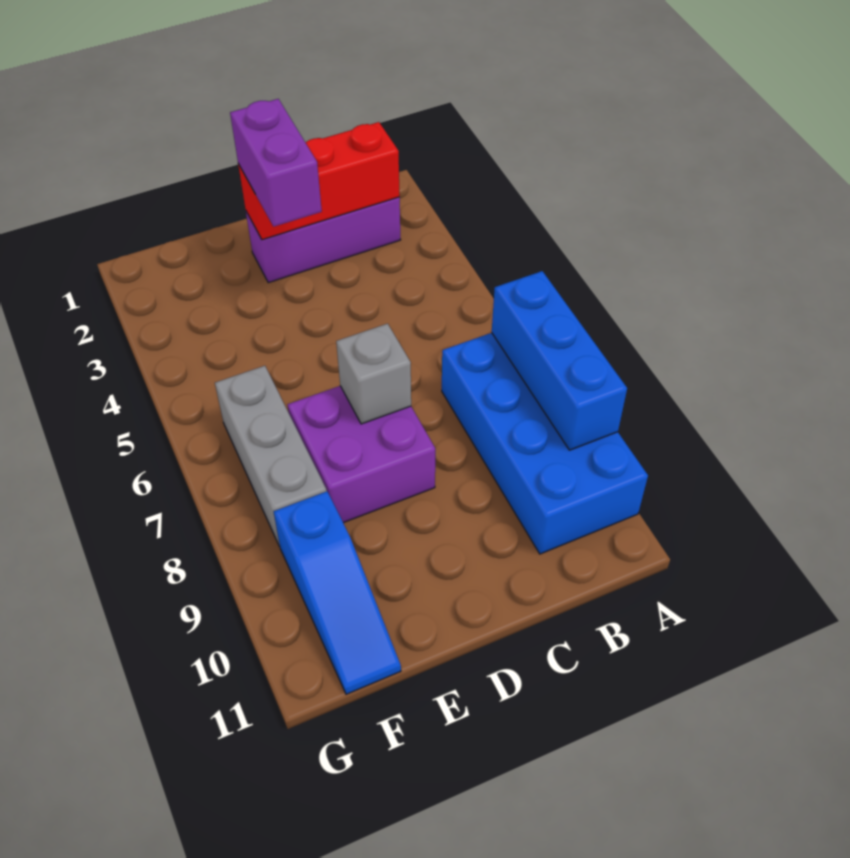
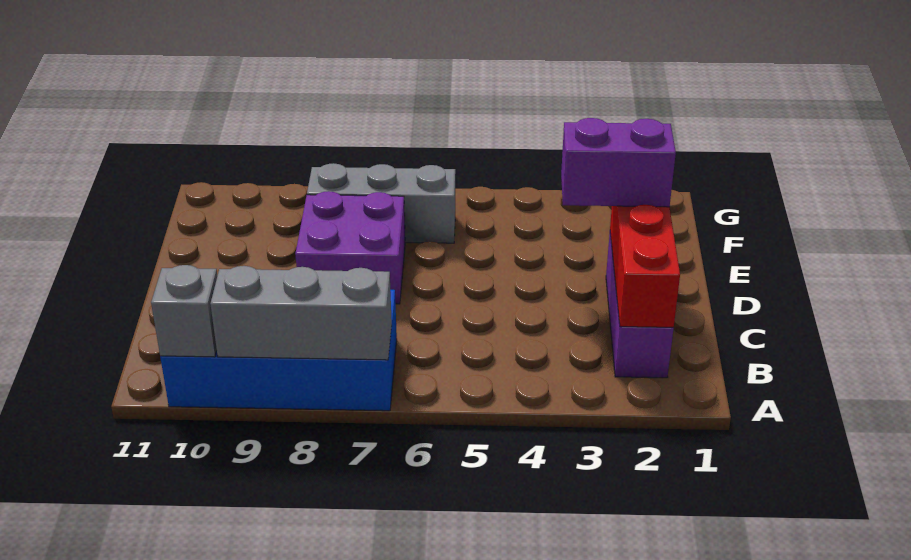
blue brick A7:A9 level 2 -> grey brick A7:A9 level 2
grey brick D7 level 2 -> grey brick A10 level 2
blue slope F9:F11 level 1 top 9 -> none

